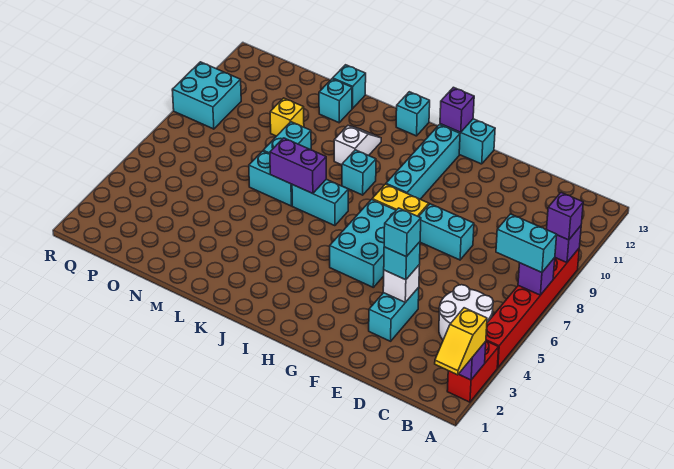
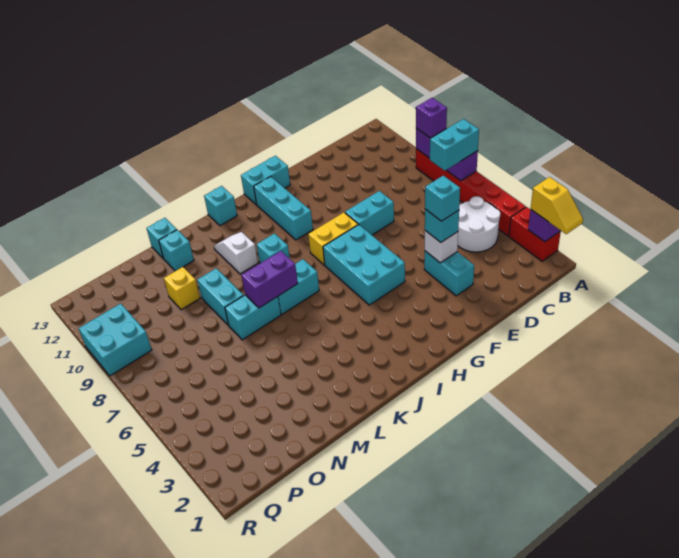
cyan brick H9:H12 level 1 -> cyan brick H10:H12 level 1
purple brick H13 level 2 -> none

